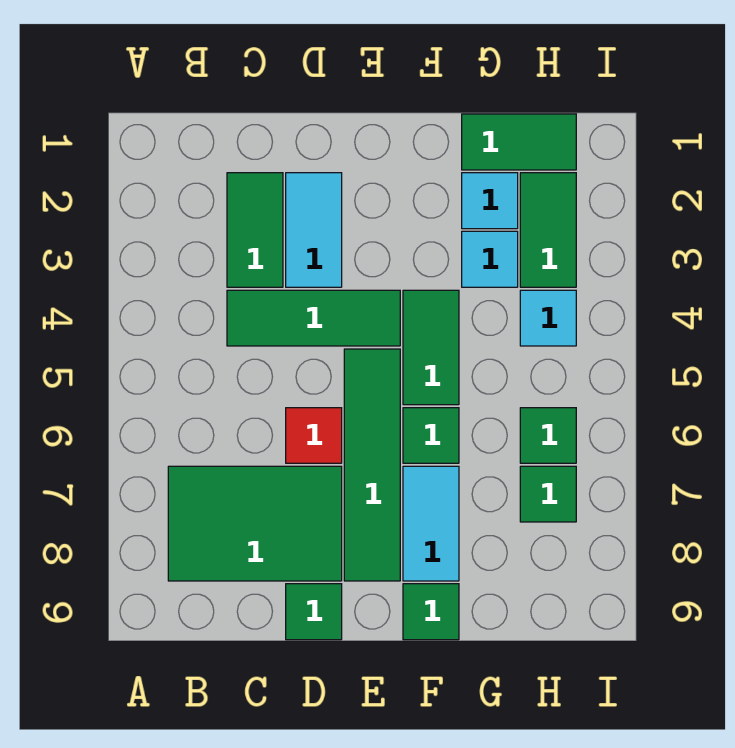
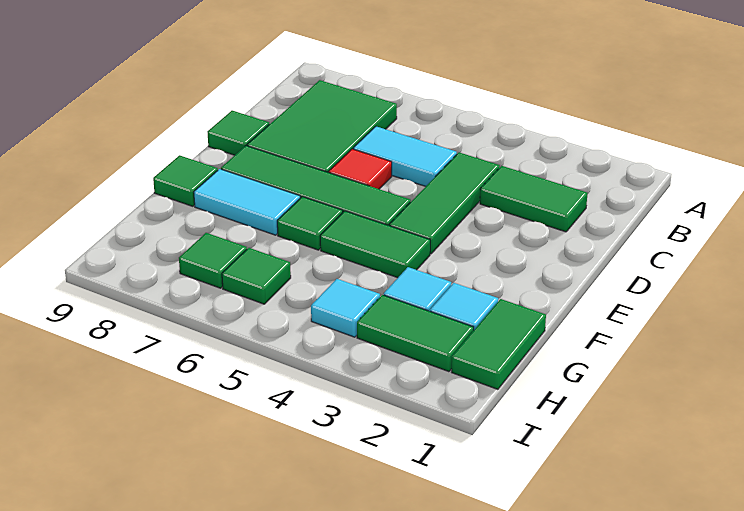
cyan tile D2:D3 level 1 -> cyan tile C5:C6 level 1

